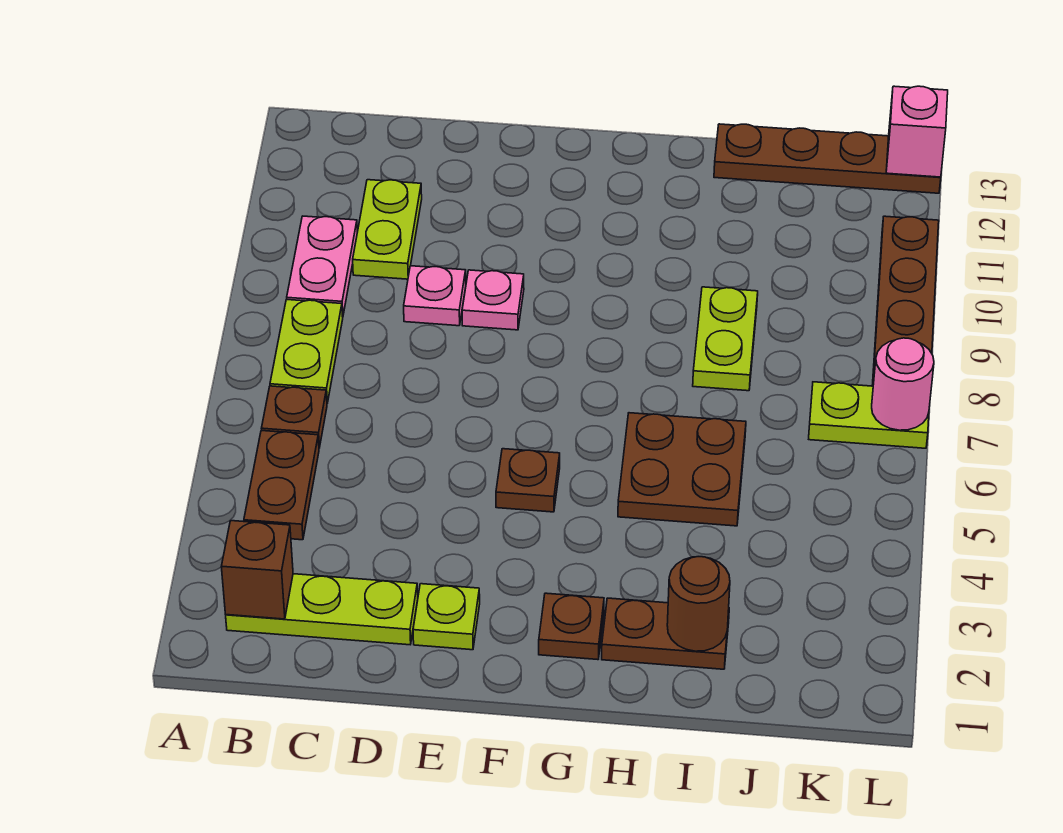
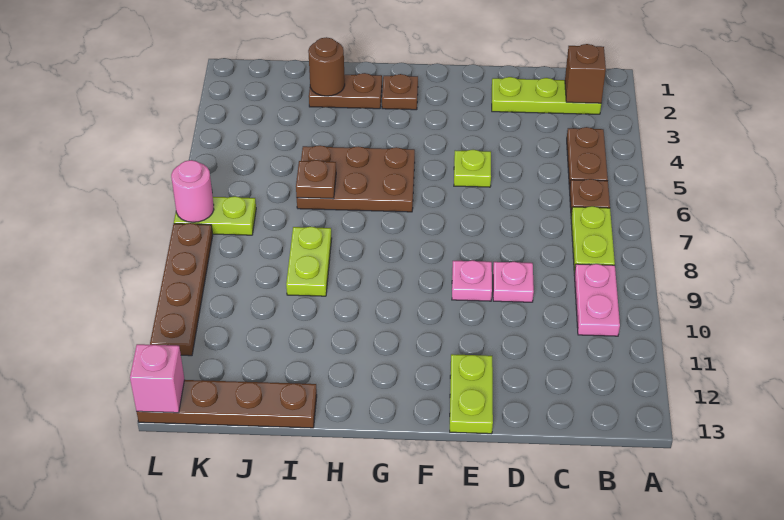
lime plate C10:C11 level 1 -> lime plate E12:E13 level 1
lime plate E2 level 1 -> lime plate E5 level 1
brown plate F5 level 1 -> brown plate I6 level 2
brown plate H5:I6 level 1 -> brown plate G5:I6 level 1

